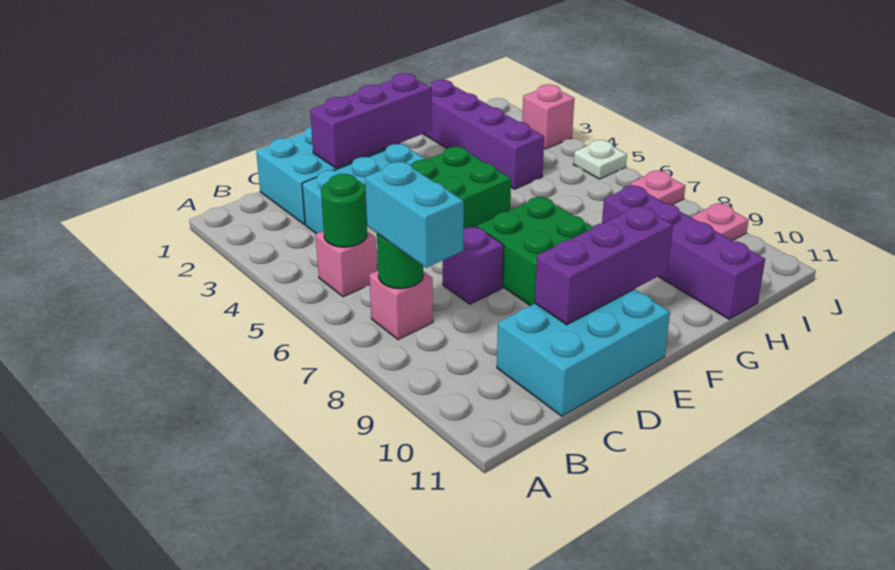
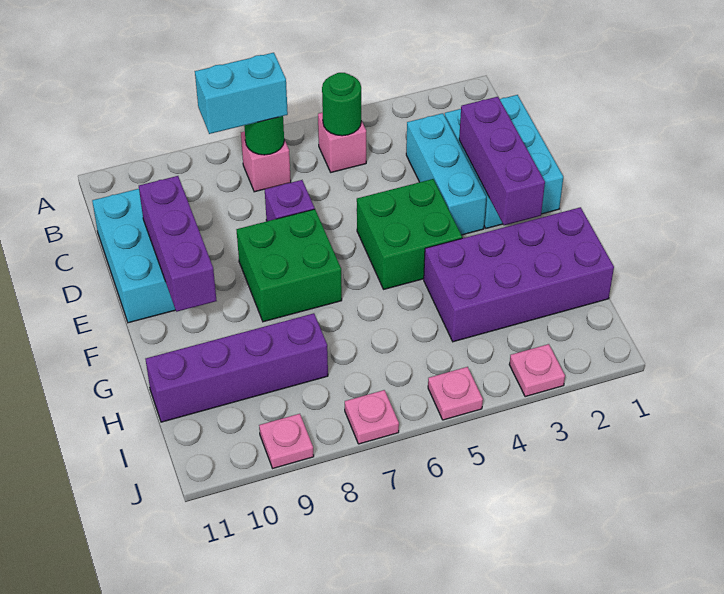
purple brick H1:H4 level 1 -> purple brick G1:H4 level 1
pink brick J3 level 1 -> pink plate J3 level 1
white plate J5 level 1 -> pink plate J5 level 1

